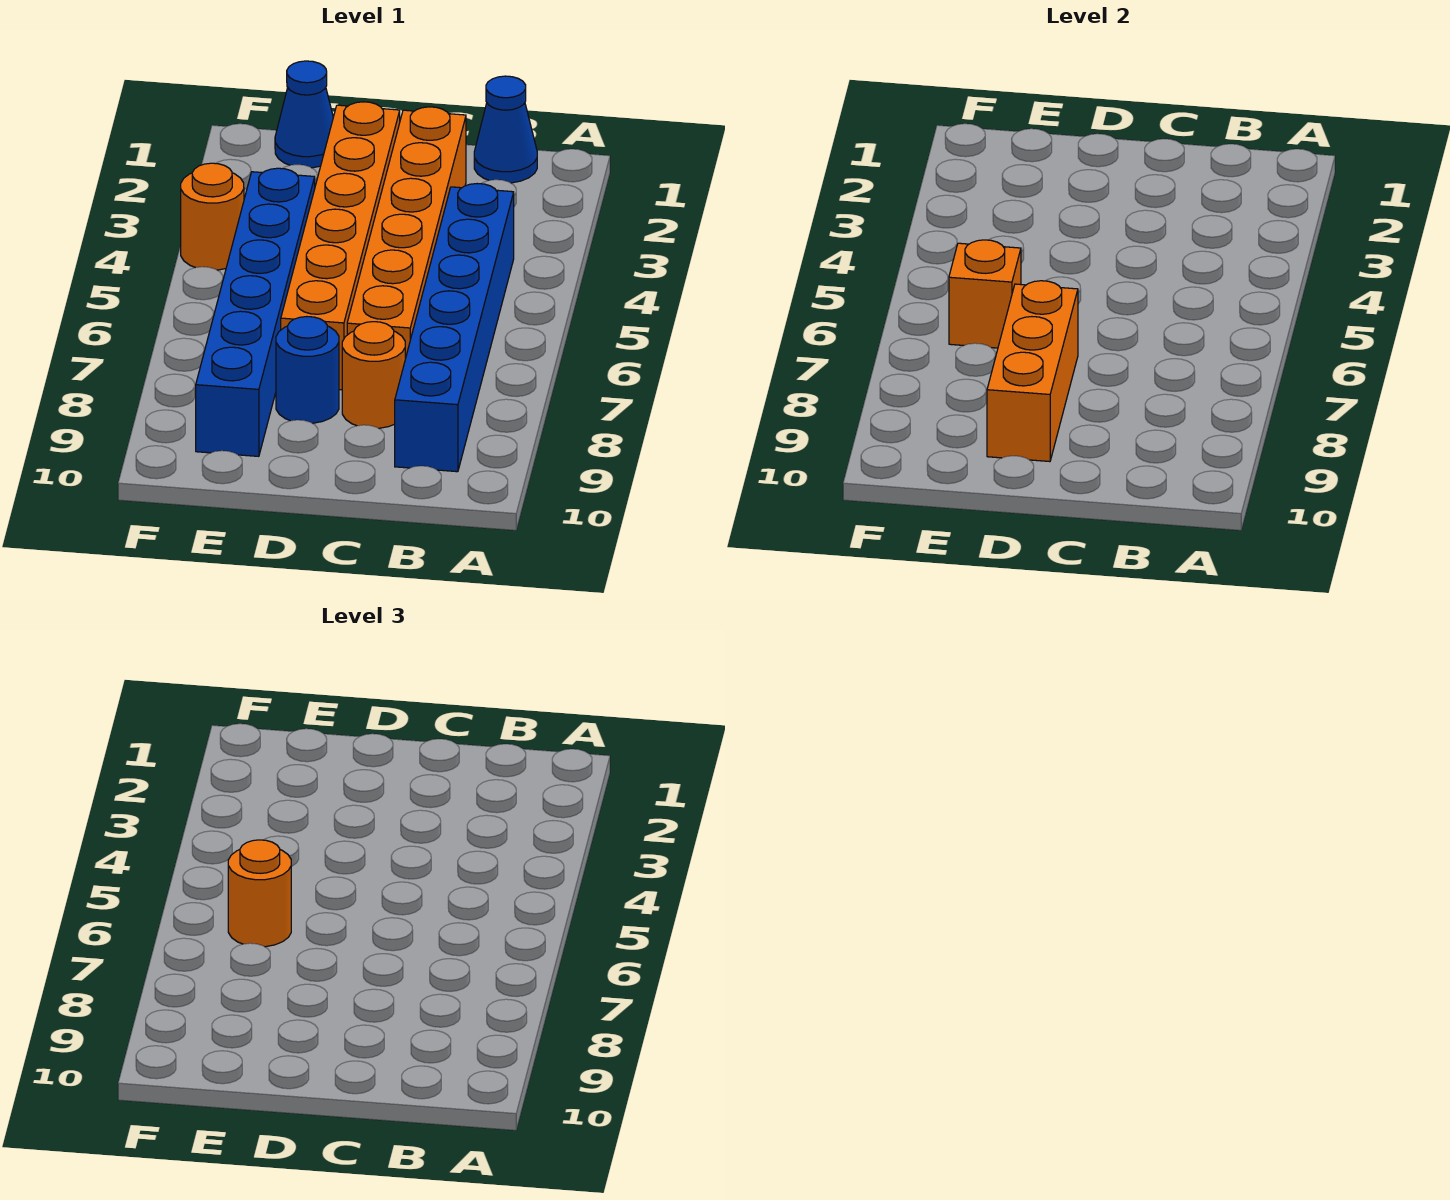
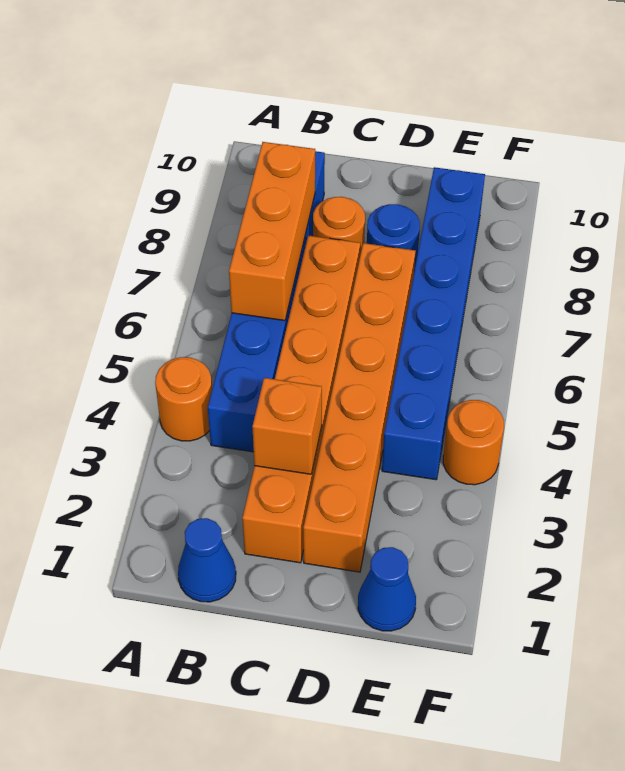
orange brick D7:D9 level 2 -> orange brick B6:B8 level 2
orange brick E6 level 2 -> orange brick C3 level 2
orange round brick E6 level 3 -> orange round brick A4 level 1

